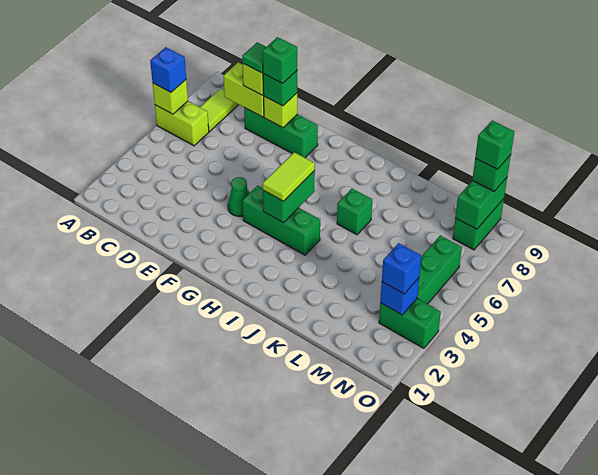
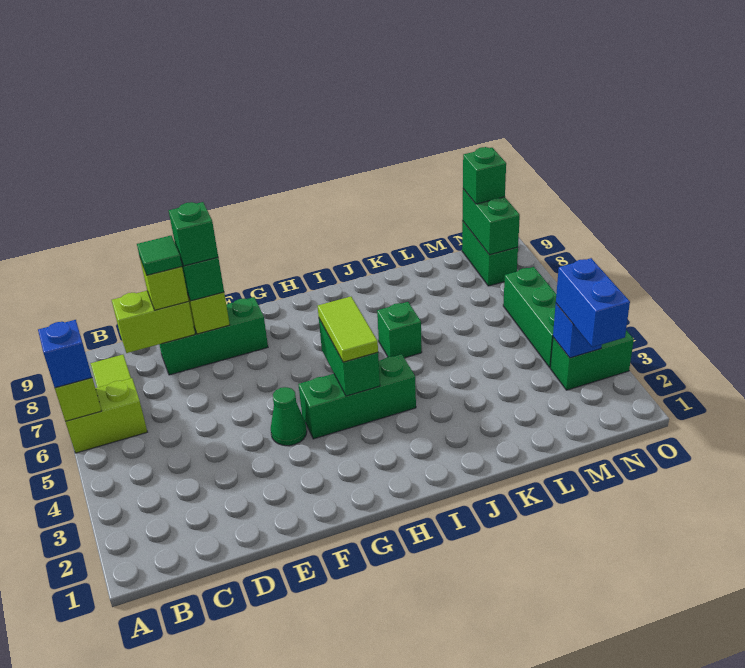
blue brick N3 level 3 -> blue brick N2:N3 level 3
green brick N9 level 4 -> none

